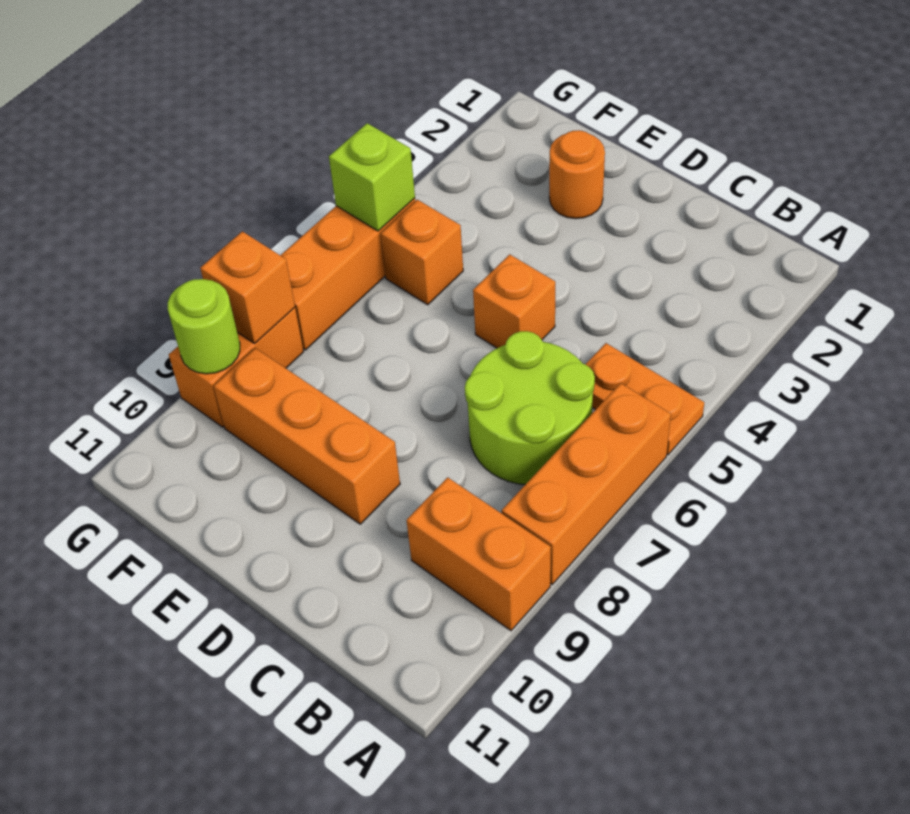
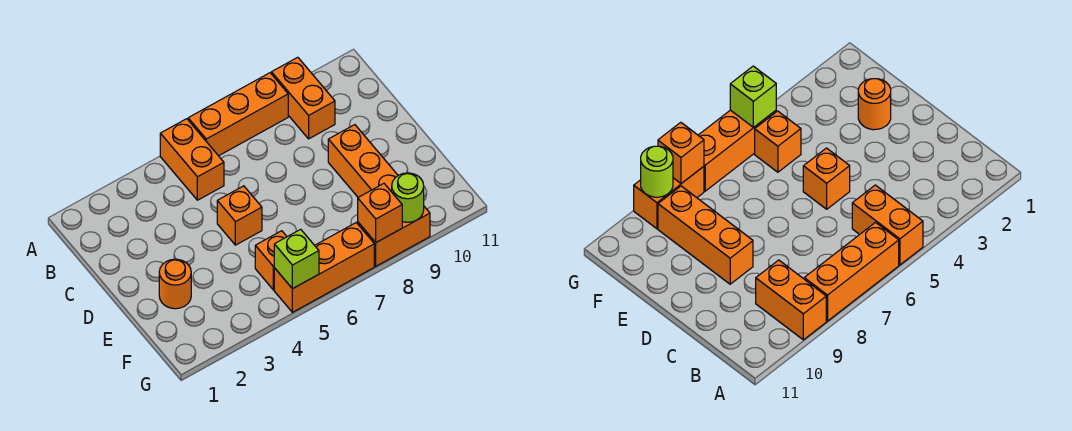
orange plate A5:B5 level 1 -> orange brick A5:B5 level 1
lime round brick B6:C7 level 1 -> none

